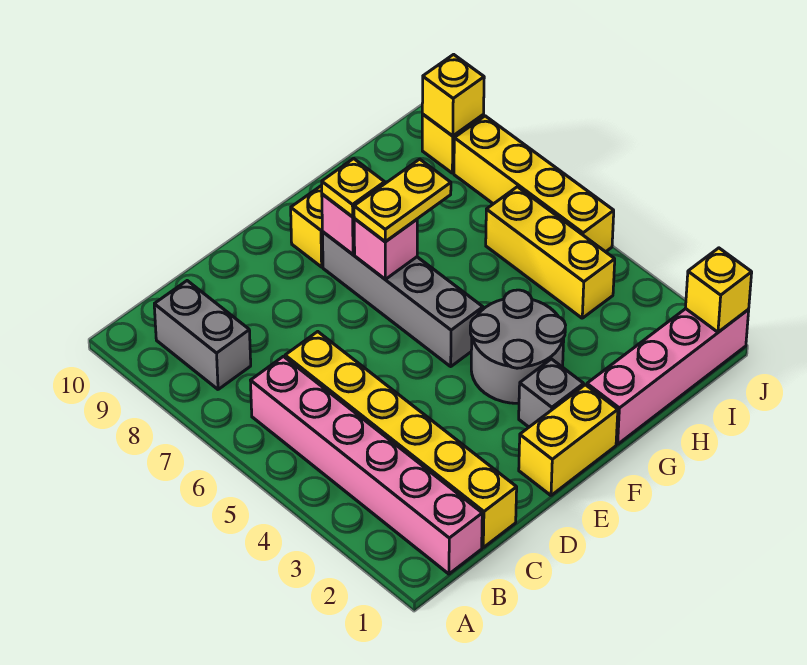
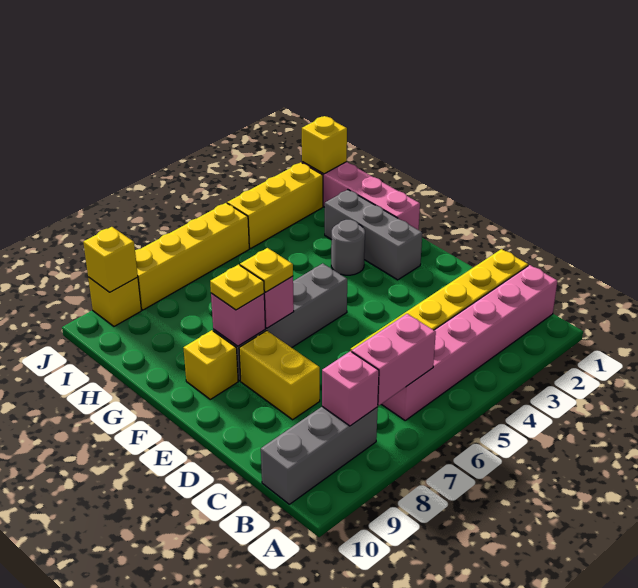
none -> pink brick B6:B7 level 2
grey brick B8:B9 level 1 -> grey brick B8:B10 level 1
none -> pink brick B8 level 2
yellow brick E1:F1 level 1 -> yellow brick D8:E8 level 1
grey brick F2 level 1 -> grey brick F2:H2 level 1
grey round brick F3:G4 level 1 -> grey round brick G3 level 1
yellow plate F7:G7 level 3 -> yellow plate F7 level 3
yellow brick I4:I6 level 1 -> yellow brick J2:J4 level 1

